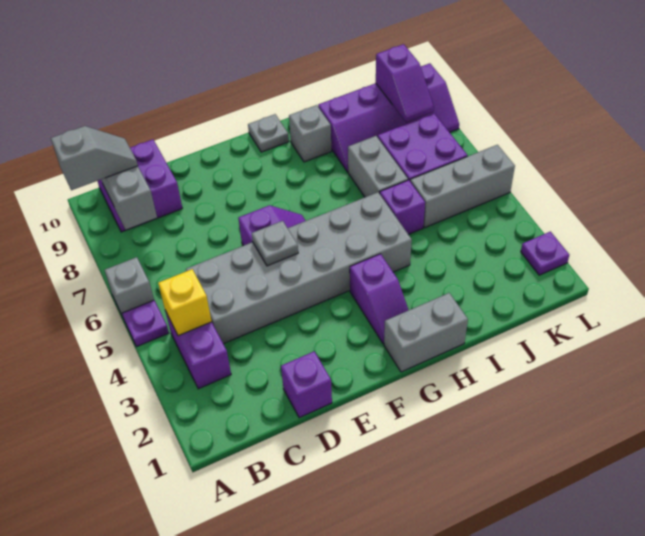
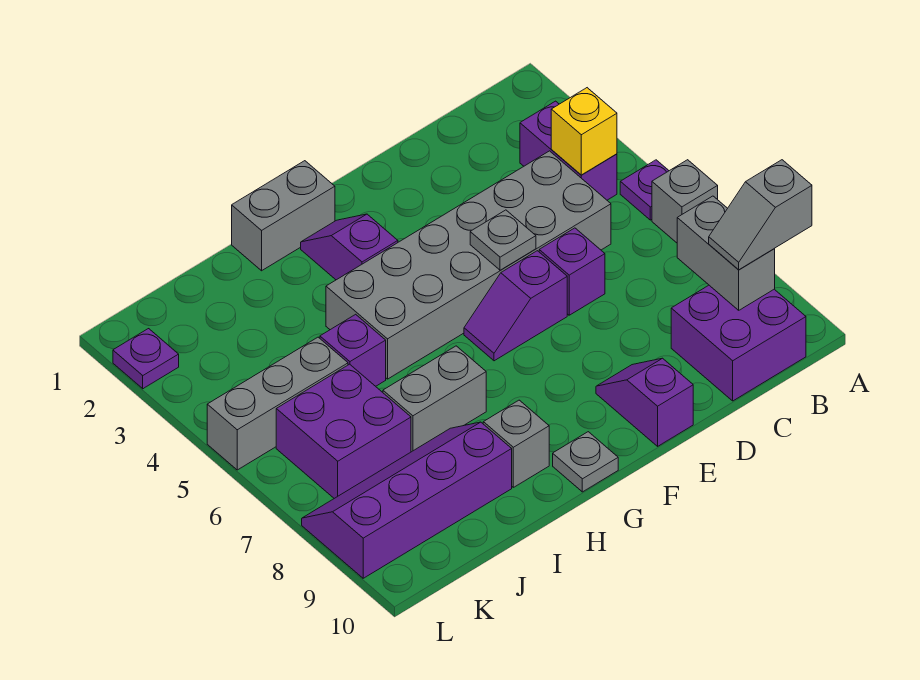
purple brick D1 level 1 -> purple brick D6 level 1
grey brick I6:I7 level 1 -> grey brick H7:I7 level 1
purple slope K8:K9 level 2 top 9 -> purple slope E9:E10 level 1 top 10

